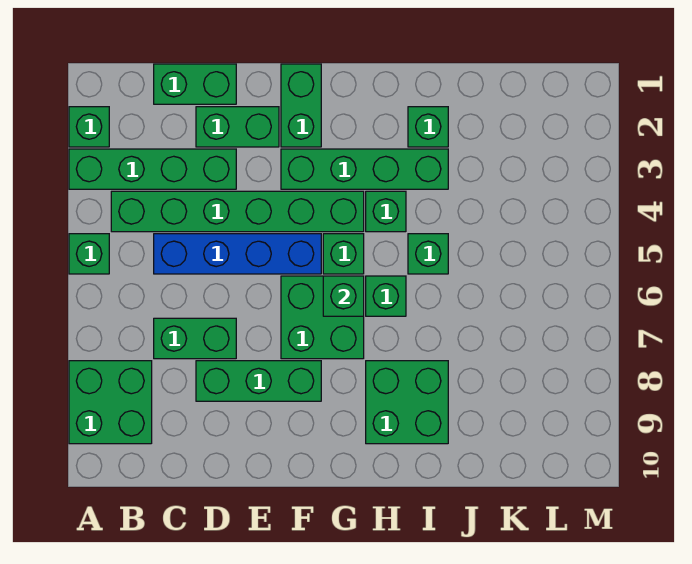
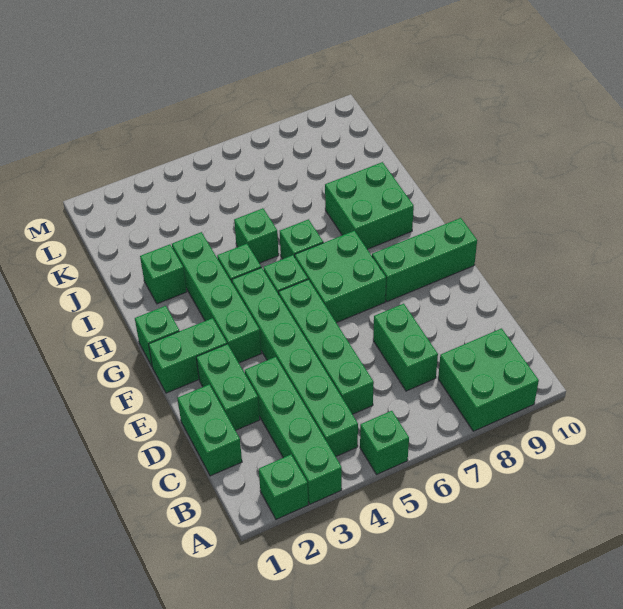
blue brick C5:F5 level 1 -> green brick C5:F5 level 1
green brick D8:F8 level 1 -> green brick F8:F10 level 1
green brick G6 level 2 -> green brick G1 level 1

